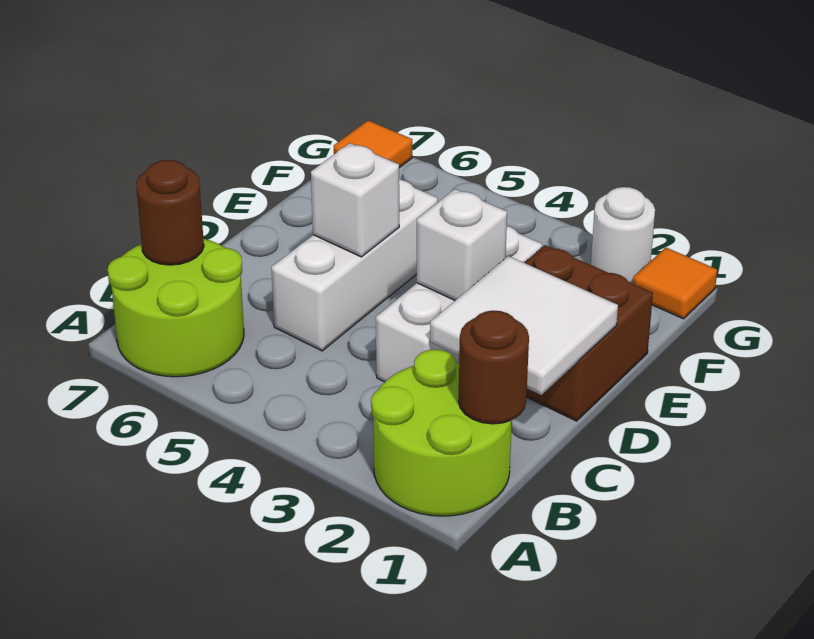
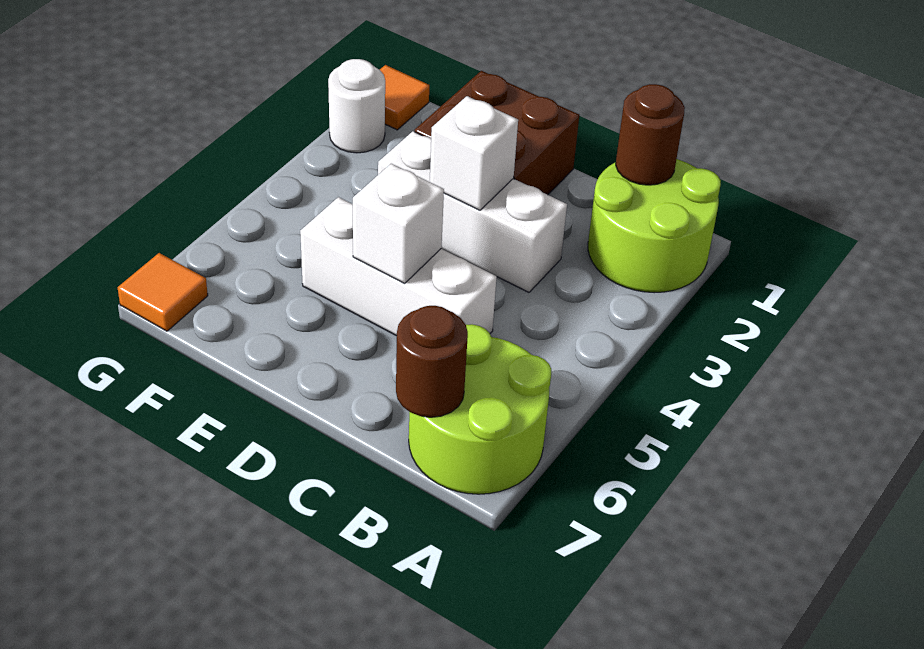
white tile C1:D2 level 2 -> none

